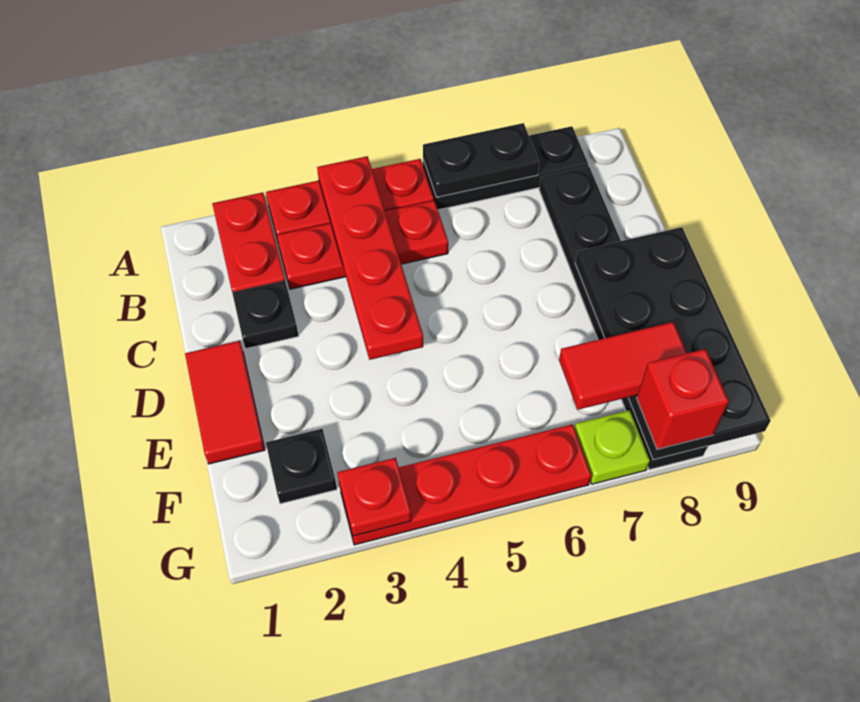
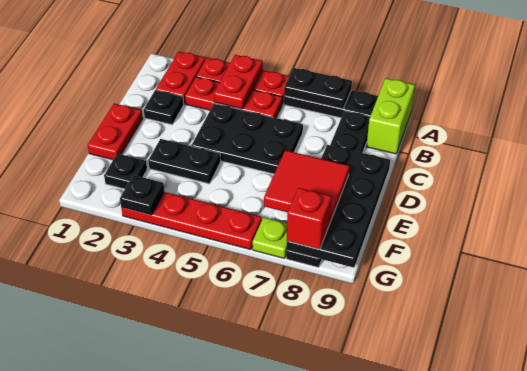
red plate A4:D4 level 2 -> red plate A4:B4 level 2
none -> lime brick A9:B9 level 1
none -> black plate C4:D6 level 1
red tile D1:E1 level 1 -> red plate D1:E1 level 1
none -> black plate E3:E4 level 1
red tile F7:F8 level 3 -> red tile E7:F8 level 3
red plate G3 level 2 -> black plate G3 level 2

